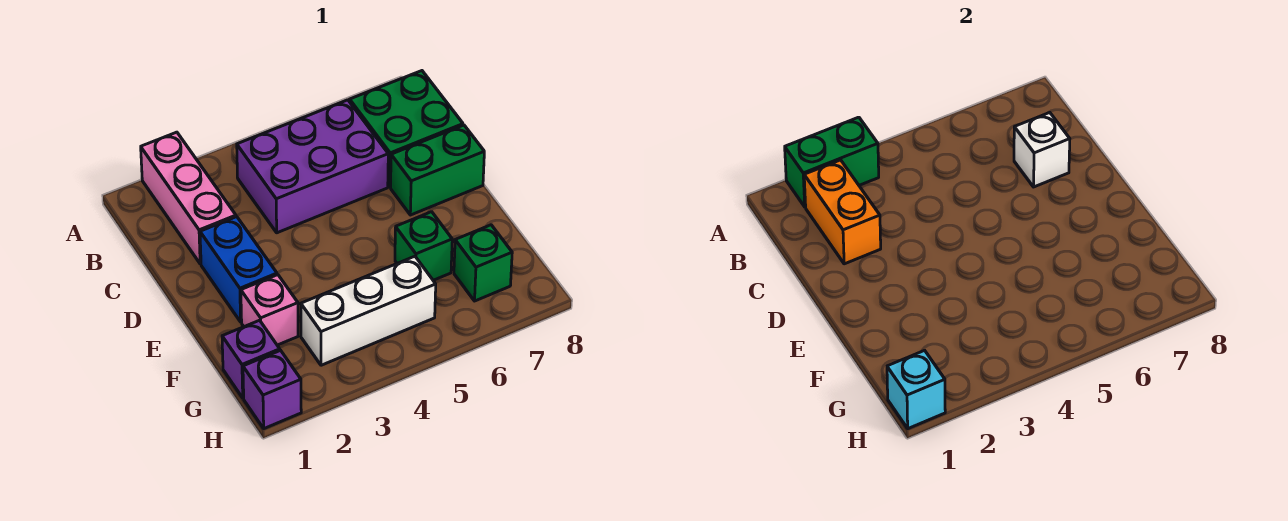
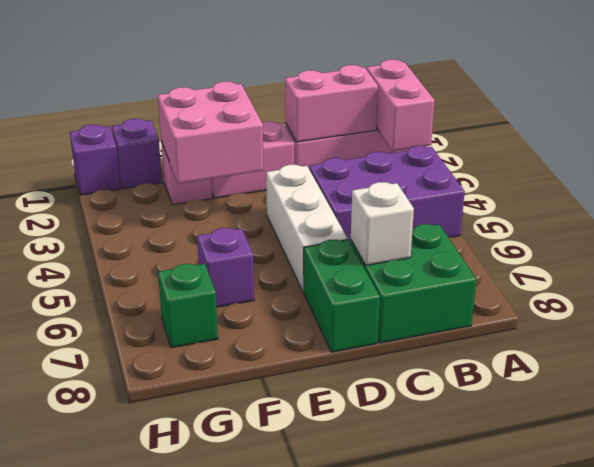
green brick A2:A3 level 2 -> pink brick A2:A3 level 2
orange brick B2:C2 level 2 -> pink brick B2:C2 level 2
purple brick B4:C6 level 1 -> purple brick A4:C5 level 1
blue brick D2:E2 level 1 -> pink brick D2:E2 level 1
none -> pink brick E2:F3 level 2
green brick F6 level 1 -> purple brick F6 level 1
white brick G3:G5 level 1 -> white brick D4:D6 level 1
cyan brick H1 level 2 -> none

